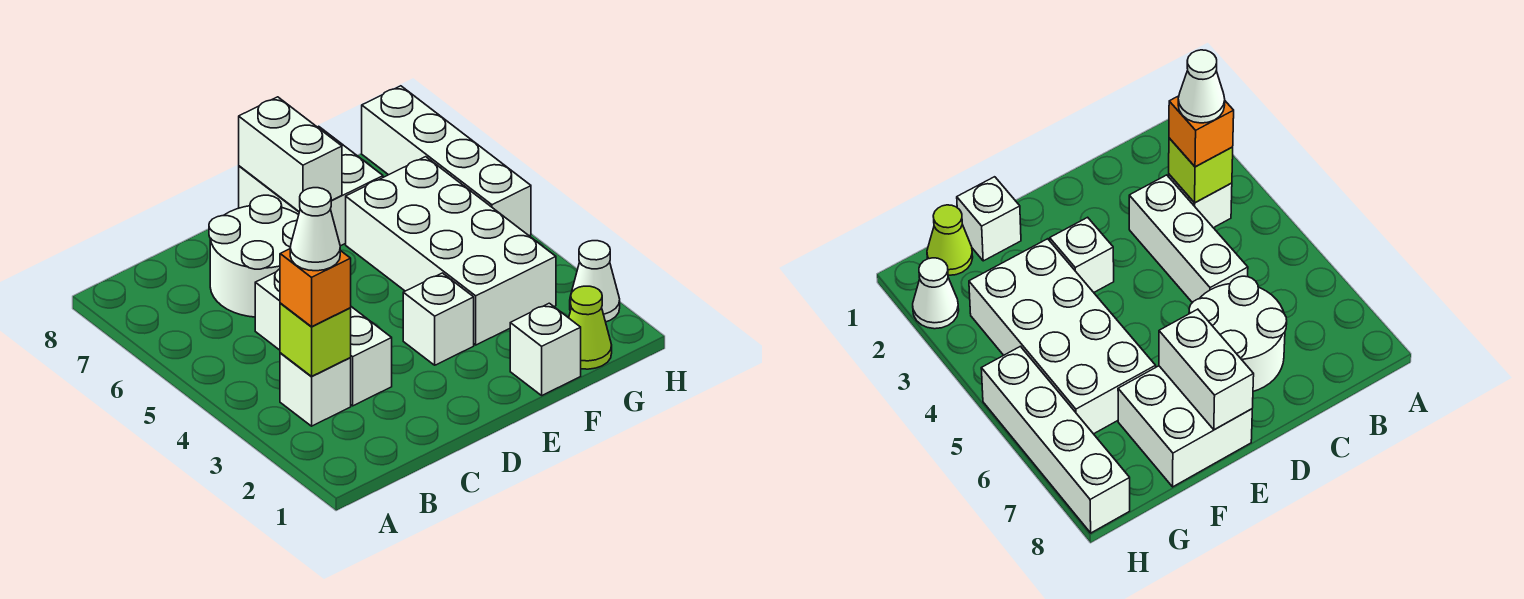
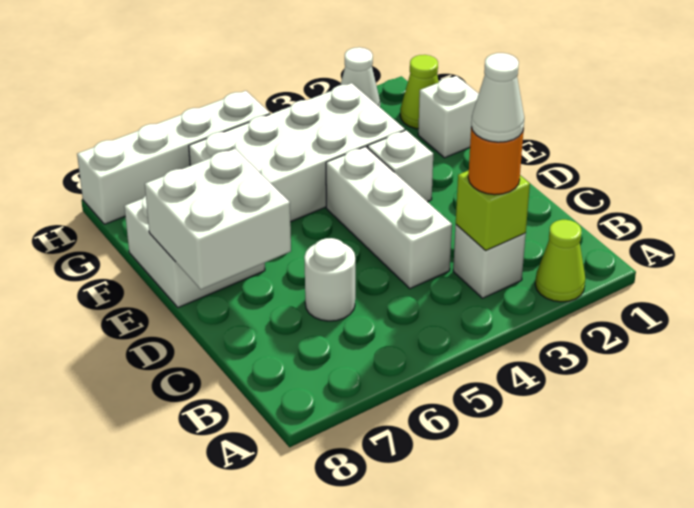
none -> lime cone A2 level 1
orange brick B3 level 3 -> orange round brick B3 level 3
white brick C3:C5 level 1 -> white brick C4:E4 level 1
white round brick C6:D7 level 1 -> white round brick C6 level 1
white brick E7:E8 level 2 -> white brick D7:E8 level 2

